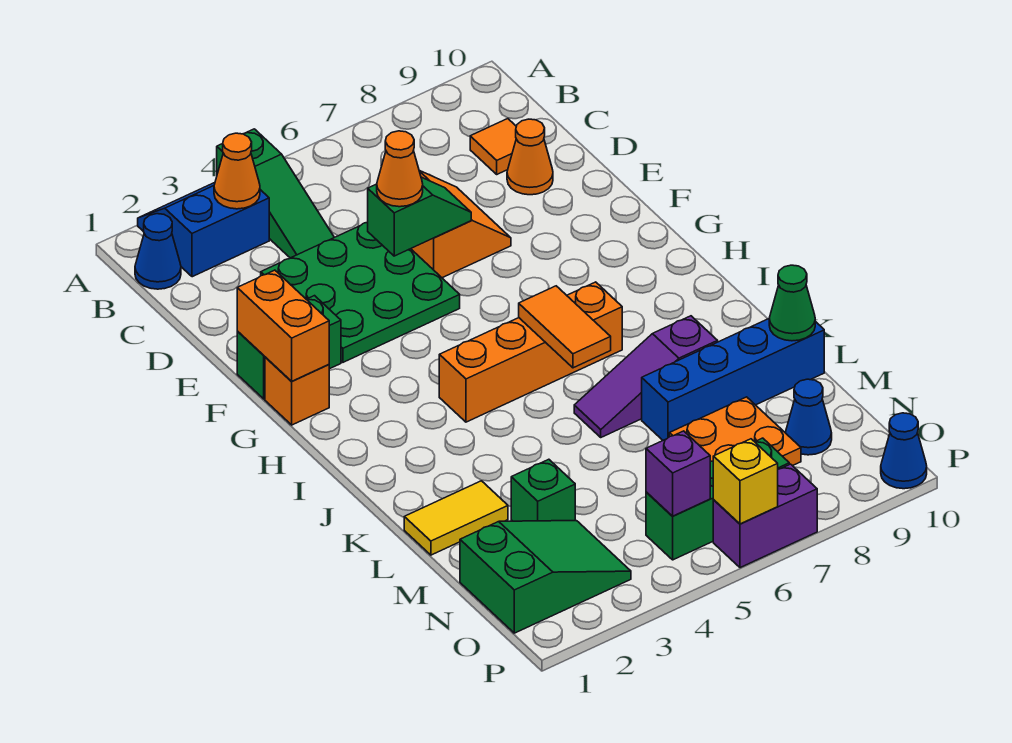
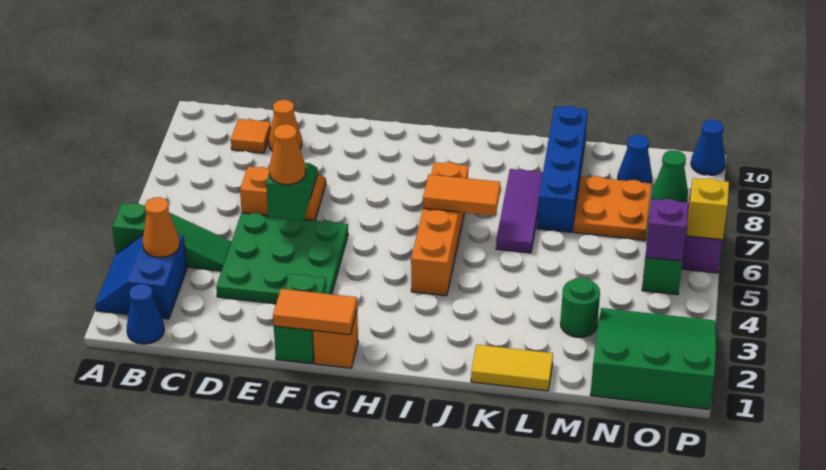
orange brick F1:G1 level 2 -> orange tile F1:G1 level 2
purple slope K6:K8 level 1 top 8 -> purple tile K6:K8 level 1
yellow tile L1:L2 level 1 -> yellow tile K1:L1 level 1
green cone L10 level 2 -> green cone O7 level 2
green brick M3 level 1 -> green round brick M3 level 1
green slope N1:O3 level 1 top 1 -> green slope N1:P3 level 1 top 1

